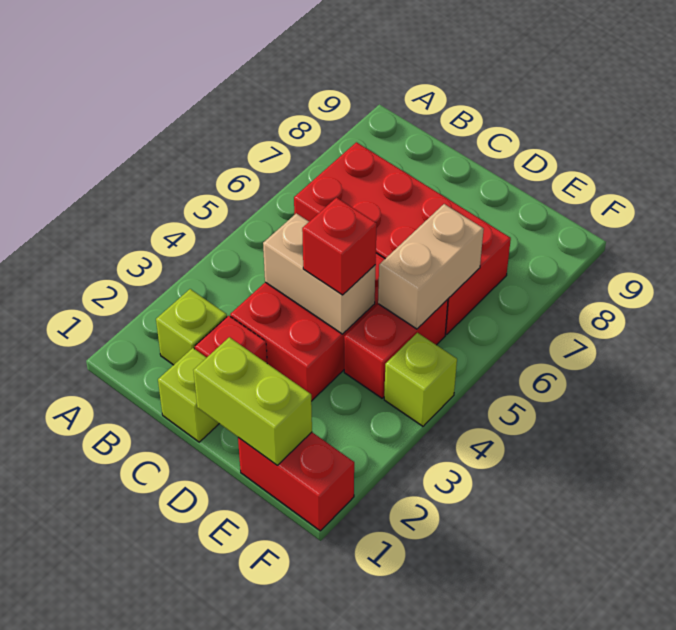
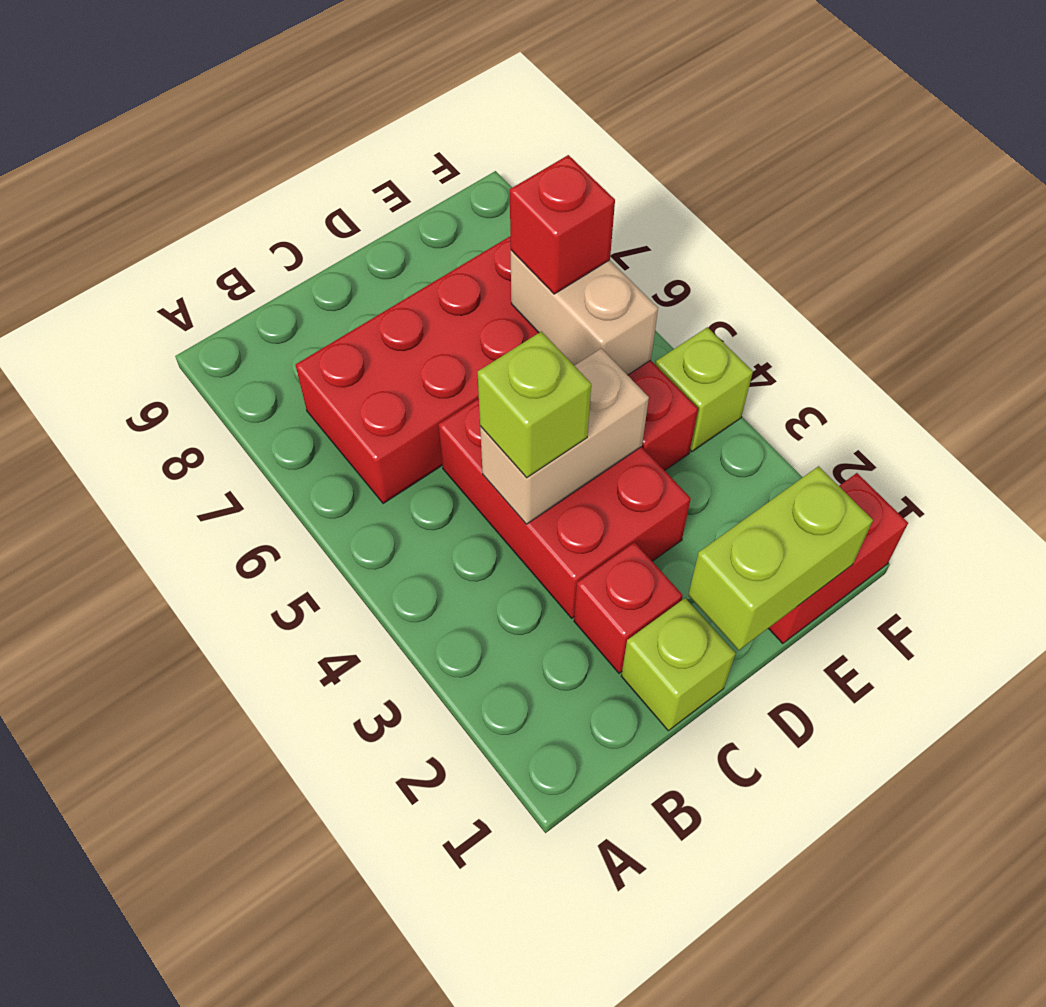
lime brick B2 level 1 -> lime brick C4 level 3
red brick D4 level 3 -> red brick E6 level 3

